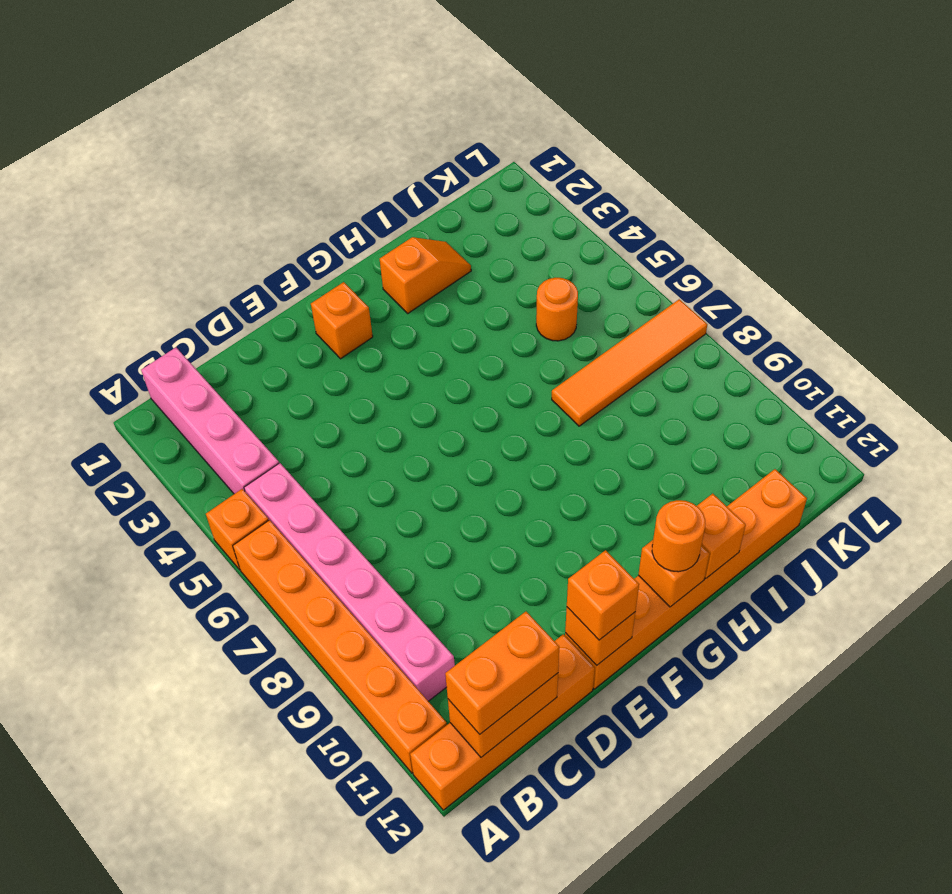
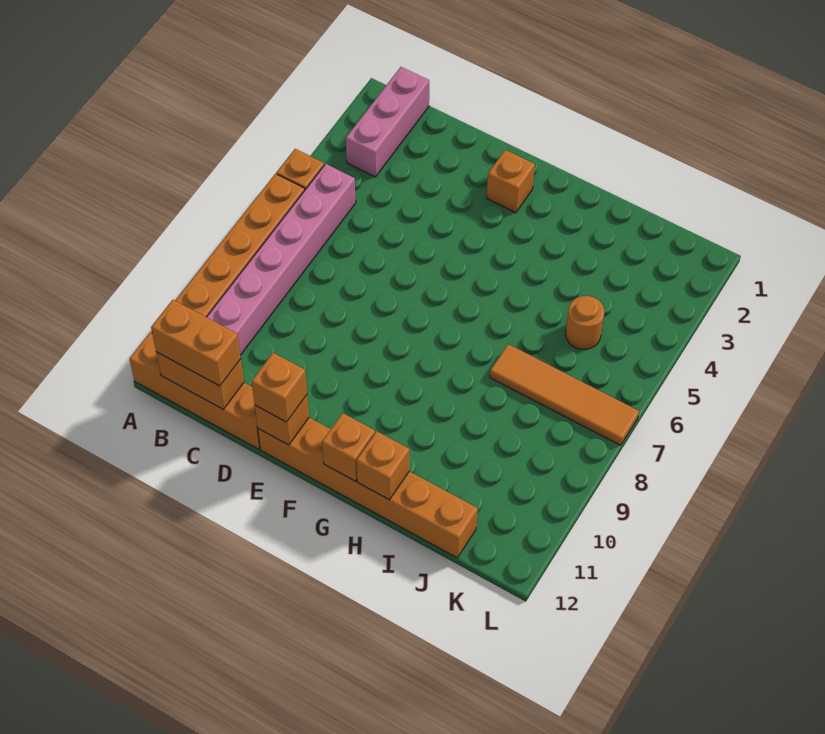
pink brick B1:B4 level 1 -> pink brick B1:B3 level 1
orange round brick G12 level 3 -> none
orange slope H2:I2 level 1 top H -> none

